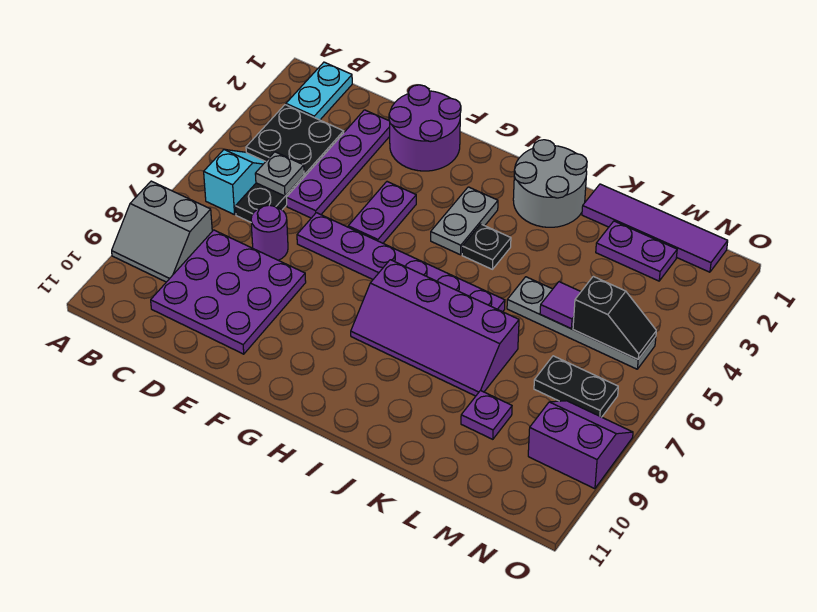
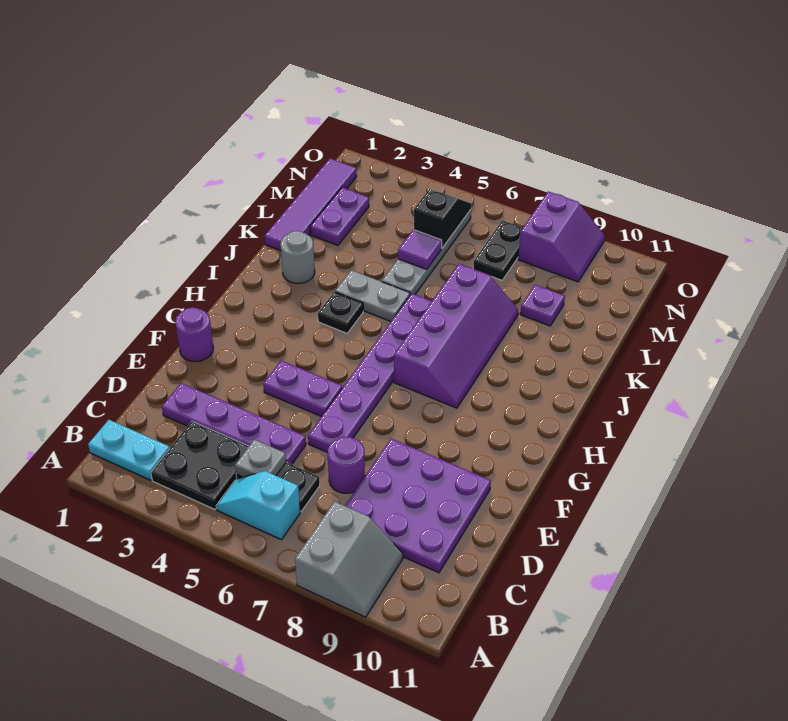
purple round brick E1:F2 level 1 -> purple round brick F1 level 1
grey plate H3:H4 level 1 -> grey plate J4:J5 level 1
grey round brick I1:J2 level 1 -> grey round brick J2 level 1
purple slope N8:O9 level 1 top 9 -> purple slope N8:O9 level 1 top 8

